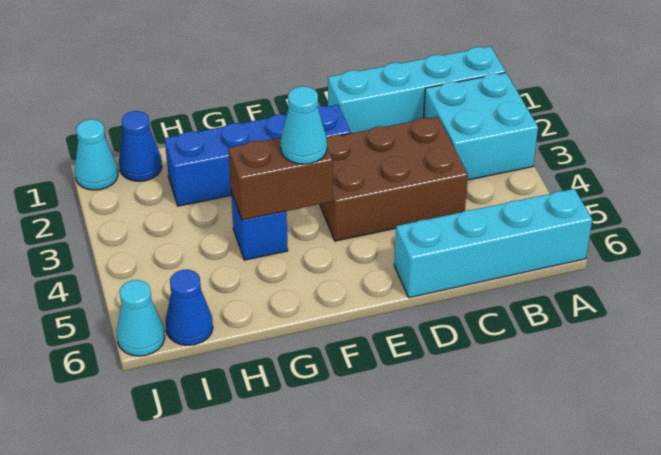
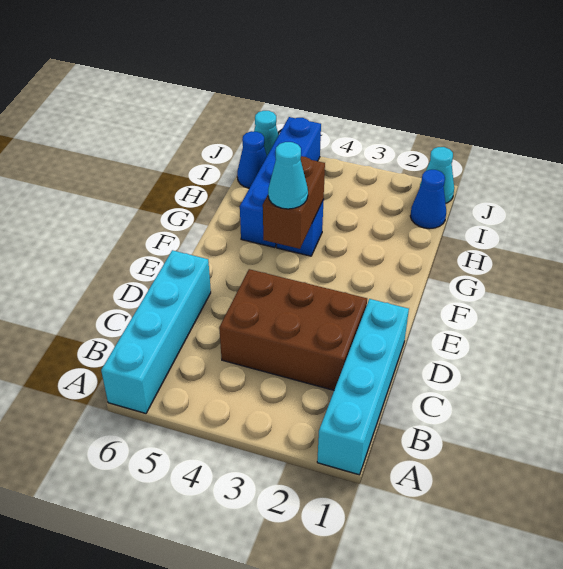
cyan brick A2:B3 level 1 -> none
brown brick C3:E4 level 1 -> brown brick C2:D4 level 1
blue brick E2:H2 level 1 -> blue brick G5:J5 level 1

